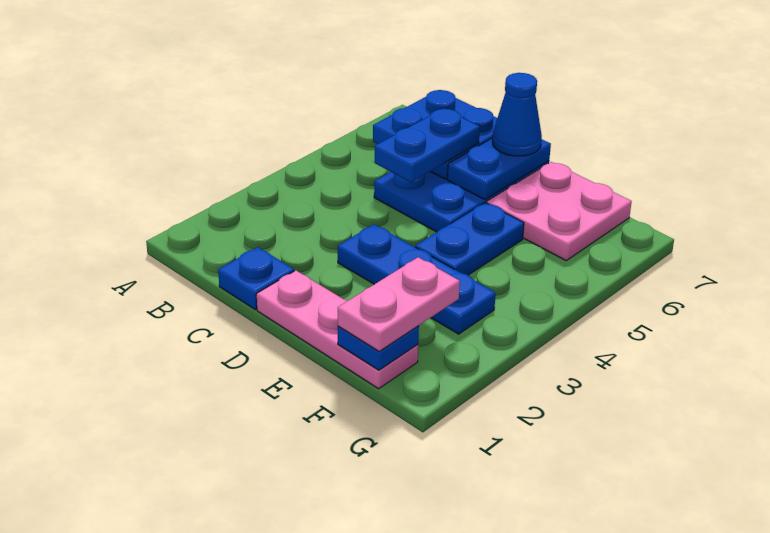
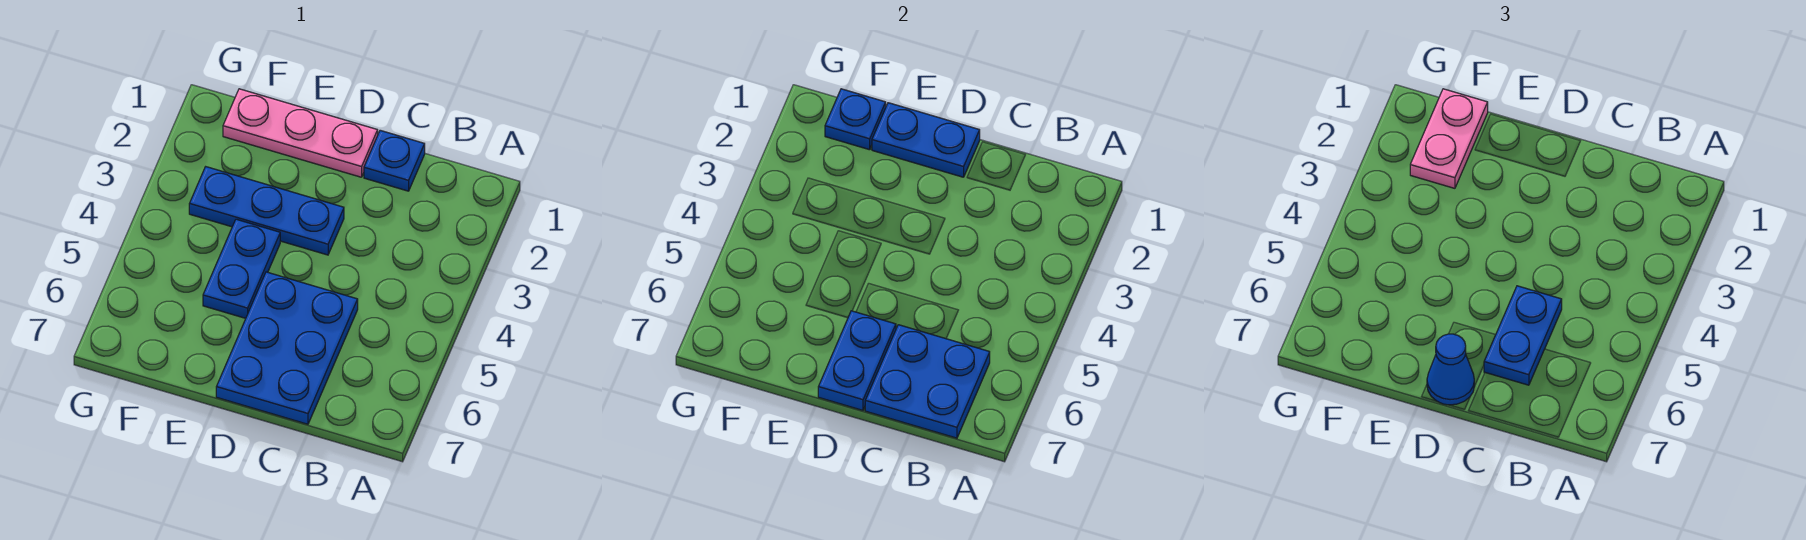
none -> blue plate D1:E1 level 2
pink plate E6:F7 level 1 -> none

